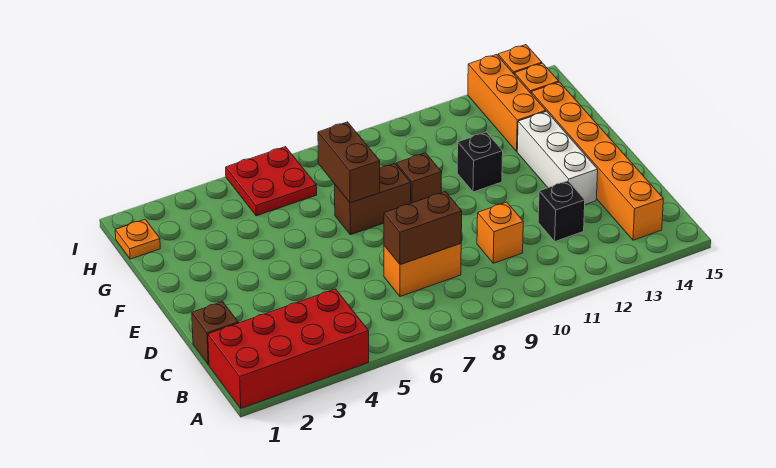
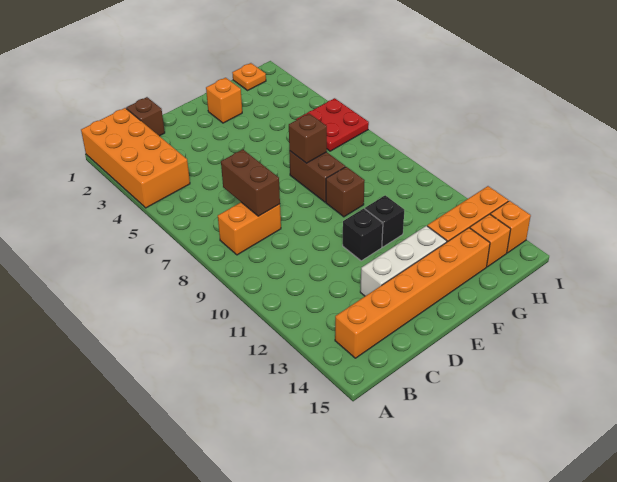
red brick A1:B4 level 1 -> orange brick A1:B4 level 1
orange brick C7:C8 level 1 -> orange brick B8:C8 level 1
orange brick C10 level 1 -> orange brick F2 level 1
black brick C12 level 1 -> black brick E11 level 1
brown brick F7:G7 level 2 -> brown brick F7 level 2

